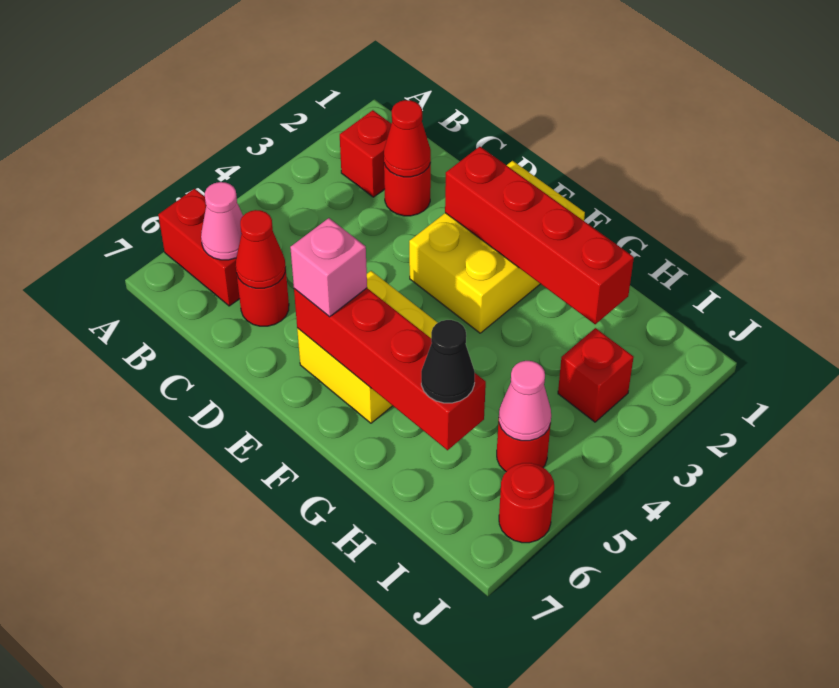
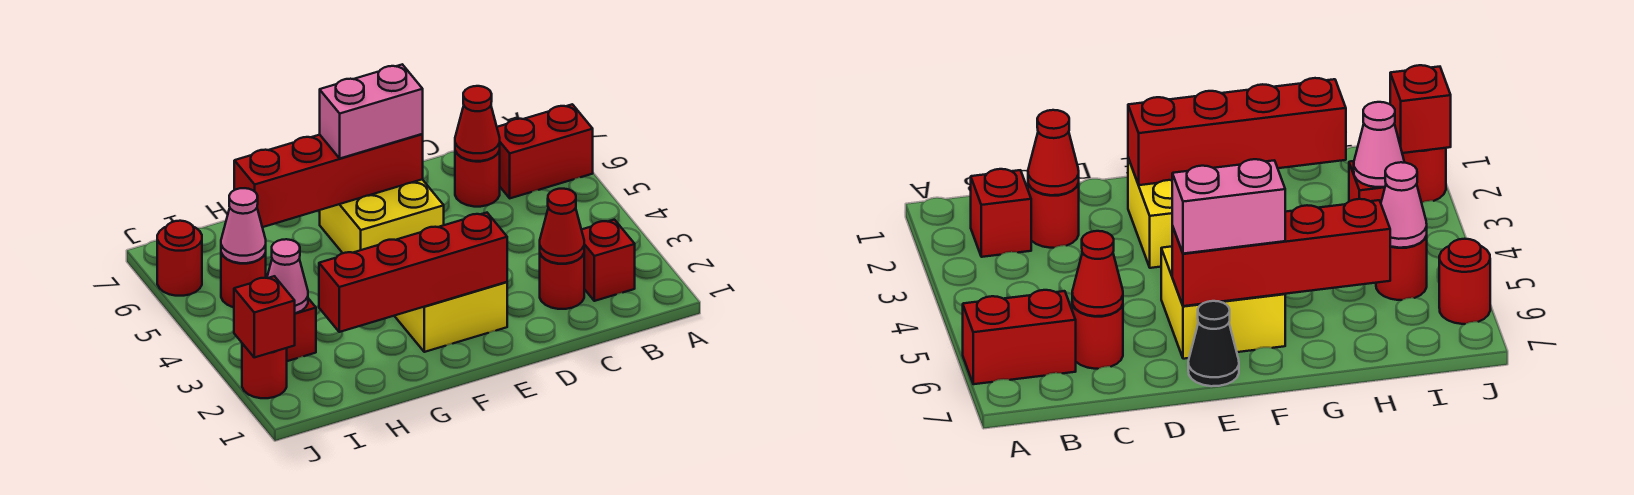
pink cone B6 level 2 -> pink cone I3 level 2
yellow brick E1:F3 level 1 -> yellow brick E2:F3 level 1
pink brick E6 level 3 -> pink brick E6:F6 level 3
black cone H6 level 3 -> black cone E7 level 1
none -> red round brick J2 level 1
none -> red brick J2 level 2

